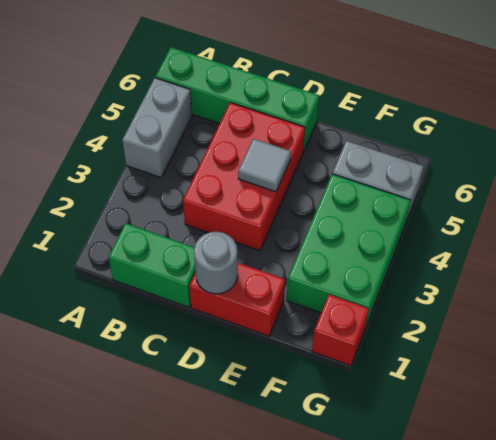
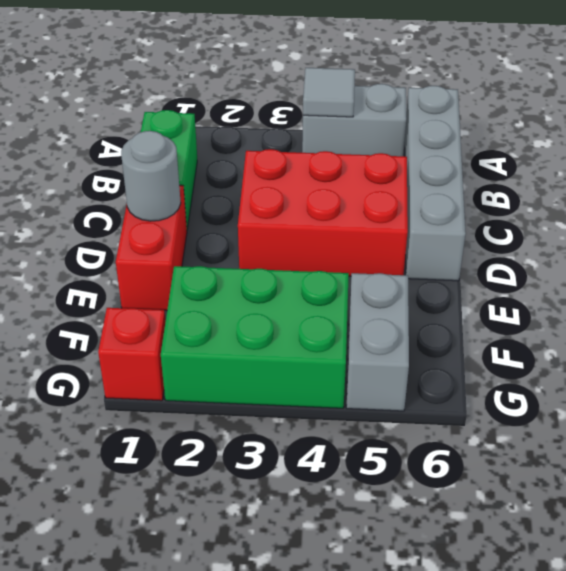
green brick A6:D6 level 1 -> grey brick A6:D6 level 1
grey tile D4 level 2 -> grey tile A4 level 2

